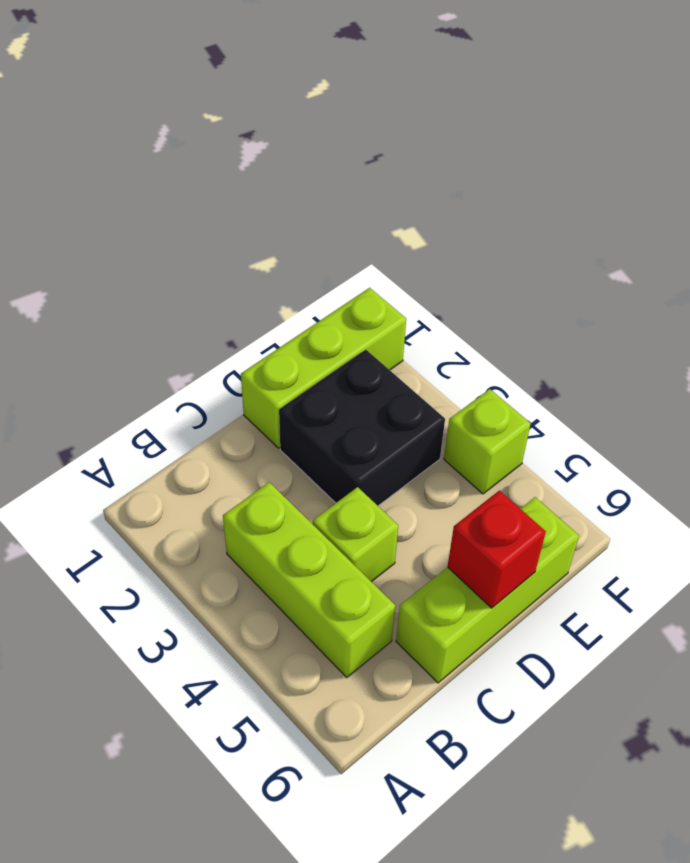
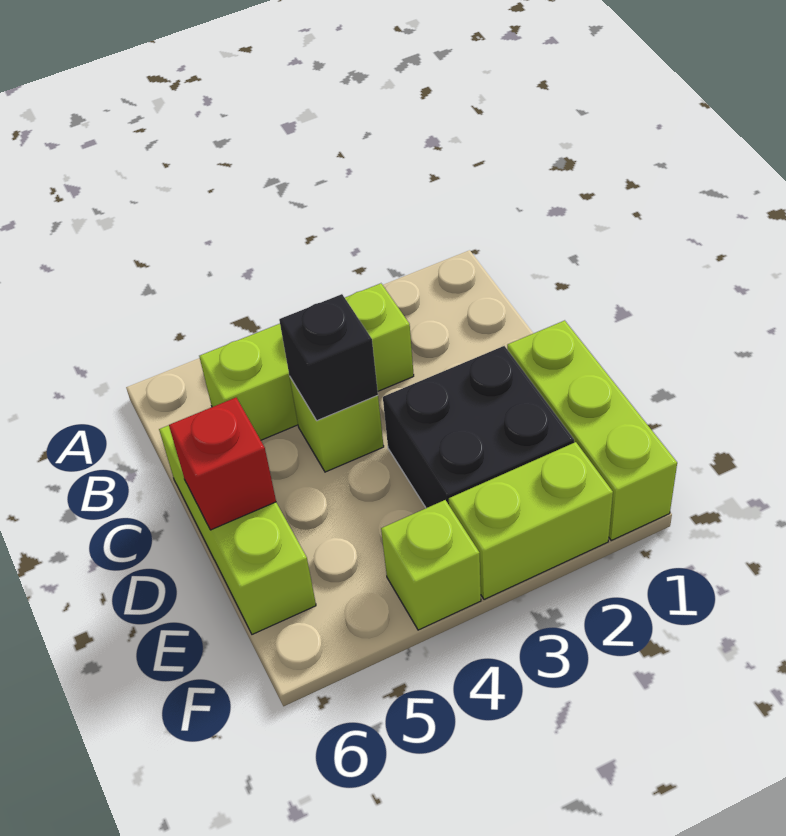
none -> black brick C4 level 2
none -> lime brick F2:F3 level 1

